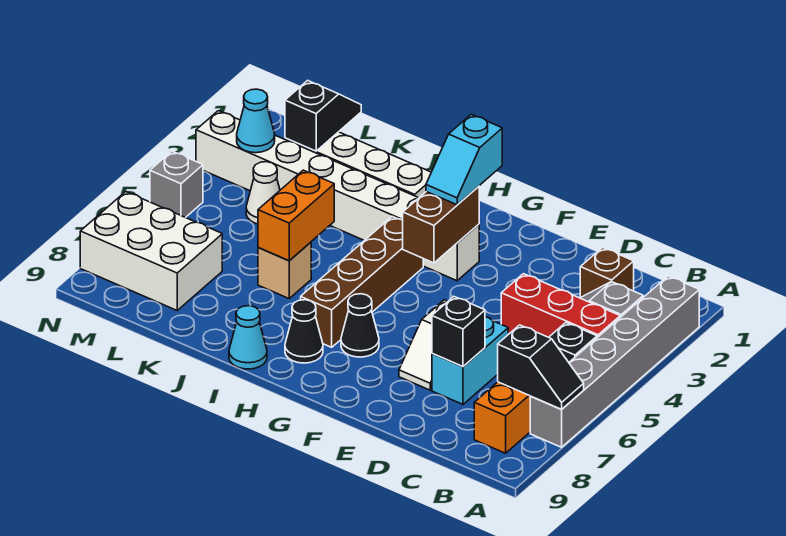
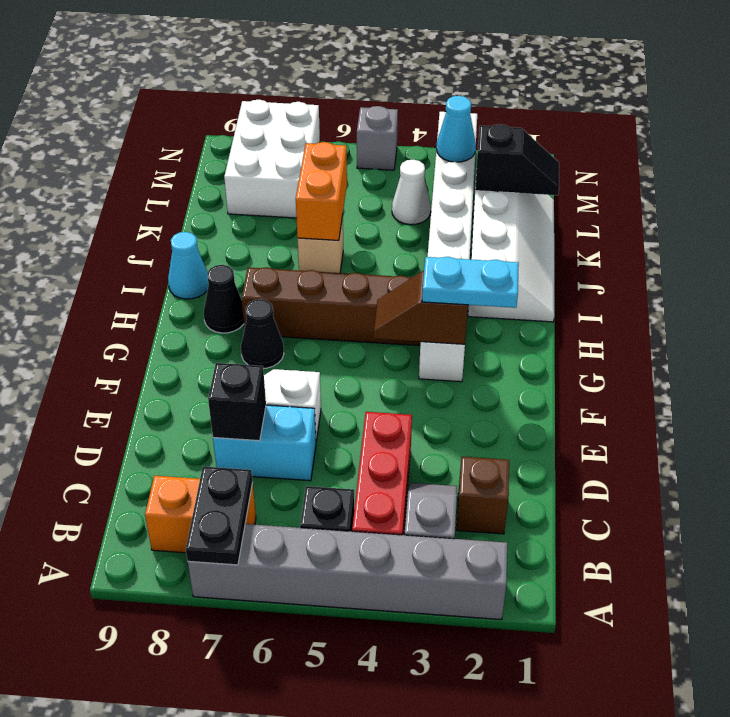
black slope A7:B7 level 2 top B -> black plate A7:B7 level 2
cyan slope G2:G3 level 3 top 2 -> cyan plate G2:G3 level 3
brown brick G3:G4 level 2 -> brown slope G3:G4 level 2 top 3
orange brick J5:J6 level 2 -> orange brick J6:K6 level 2

